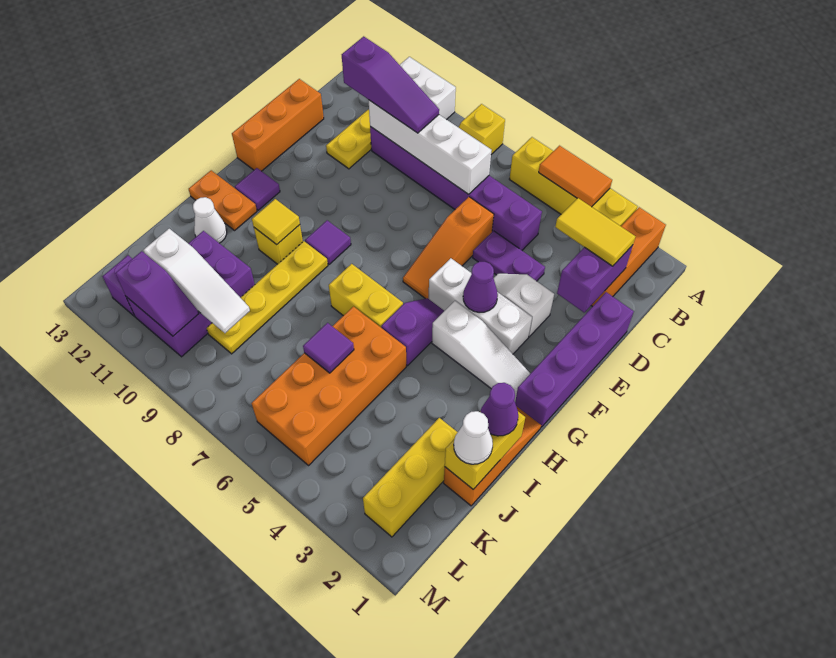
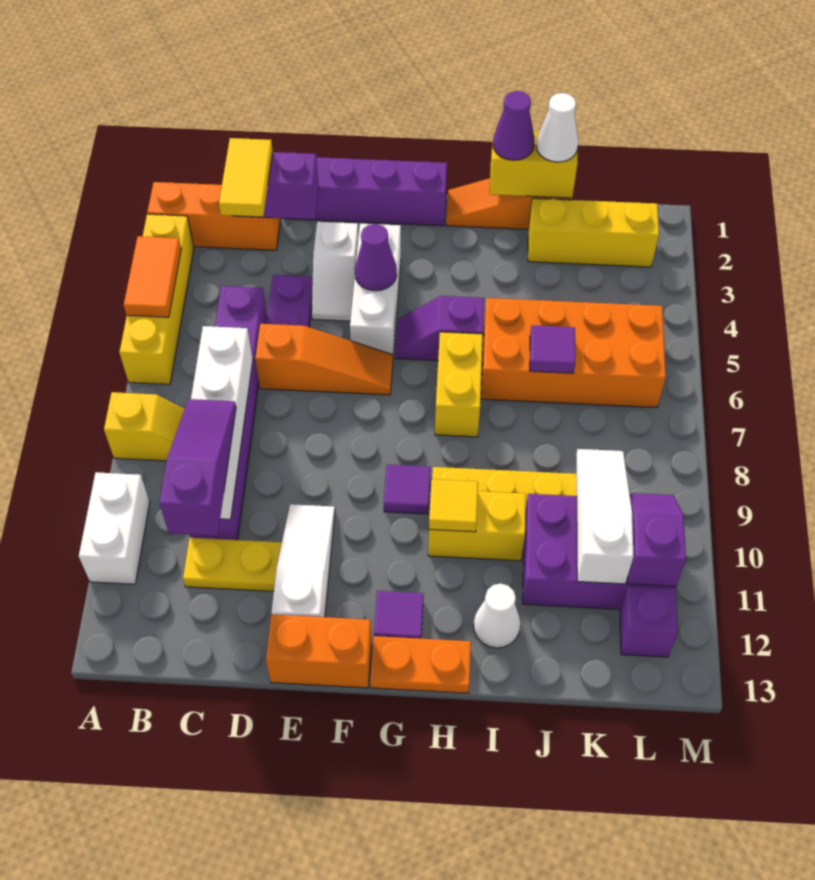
orange brick D13:F13 level 1 -> orange brick E13:F13 level 1
white slope G2:G4 level 1 top 4 -> white slope E10:E12 level 1 top 12
yellow brick H10 level 1 -> yellow brick H10:I10 level 1
orange plate H12:H13 level 1 -> orange plate G13:H13 level 1

